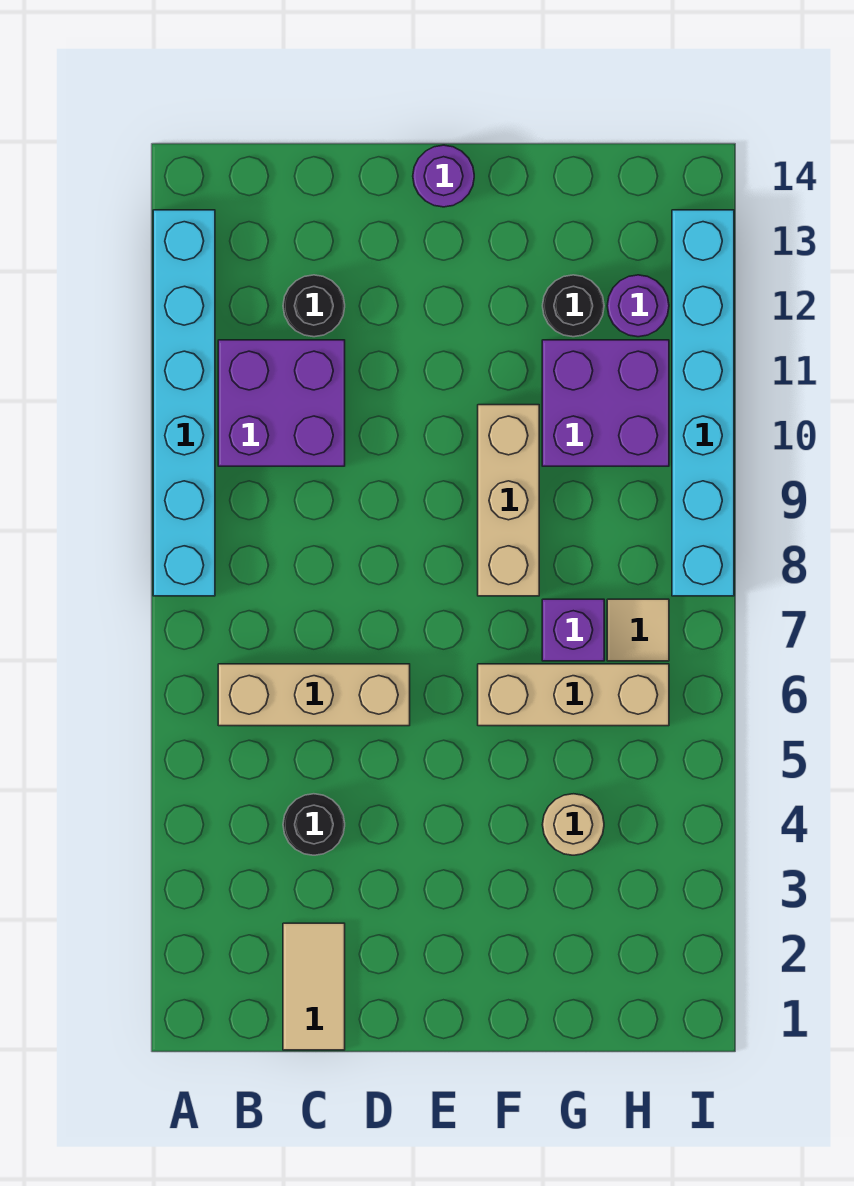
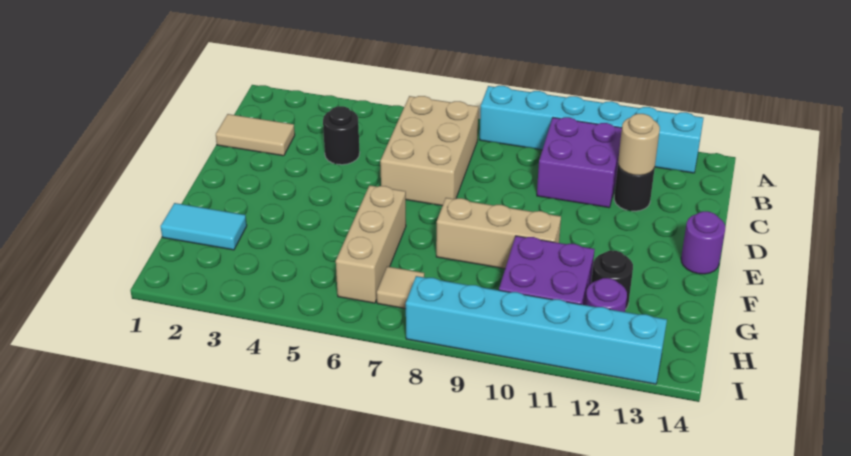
tan brick B6:D6 level 1 -> tan brick B6:D7 level 1
none -> cyan tile G1:G2 level 1
tan round brick G4 level 1 -> tan round brick C12 level 2
purple brick G7 level 1 -> none

